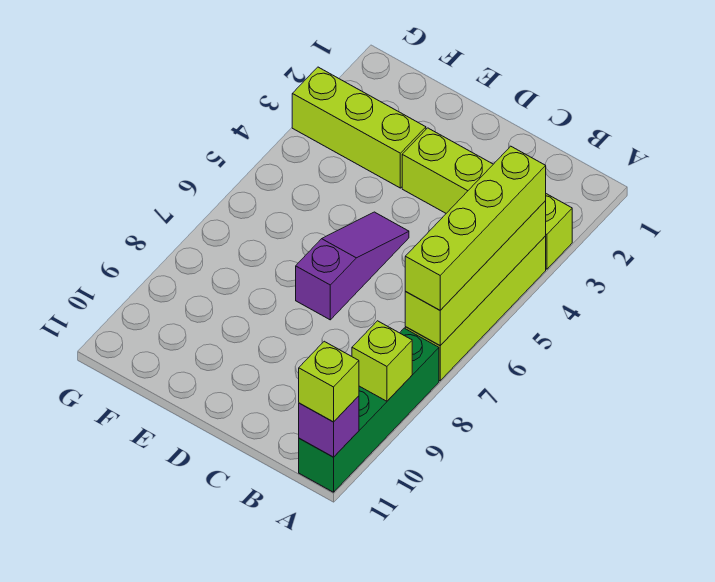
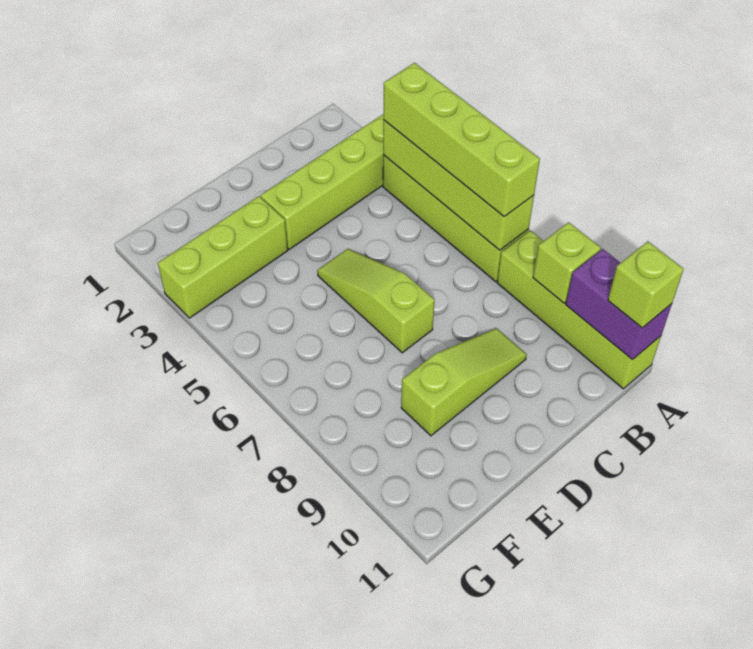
green brick A8:A11 level 1 -> lime brick A8:A11 level 1
purple brick A11 level 2 -> purple brick A10:A11 level 2
none -> lime slope C9:E9 level 1 top E
purple slope D5:D7 level 1 top 7 -> lime slope D5:D7 level 1 top 7

